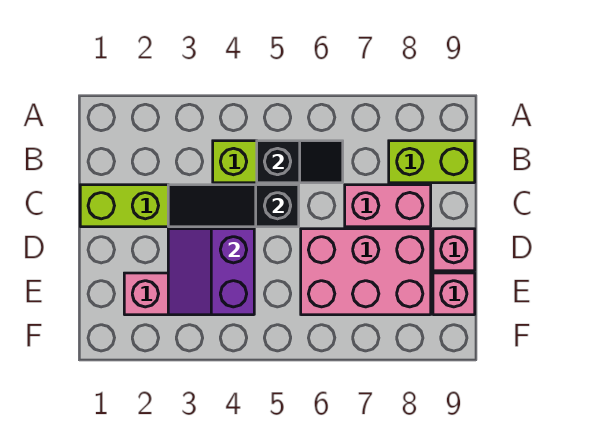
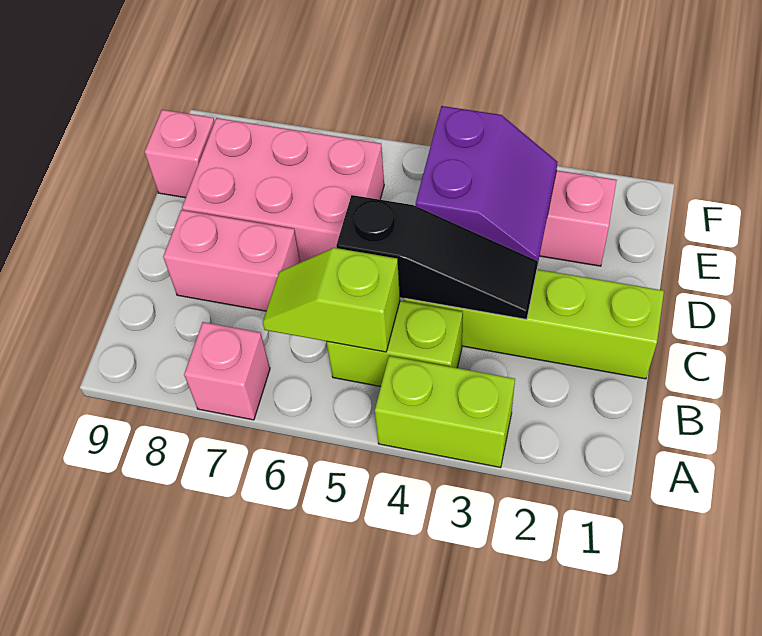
black slope B5:B6 level 2 top 5 -> lime slope B5:B6 level 2 top 5
lime brick B8:B9 level 1 -> lime brick A3:A4 level 1
pink brick D9 level 1 -> pink brick A7 level 1

